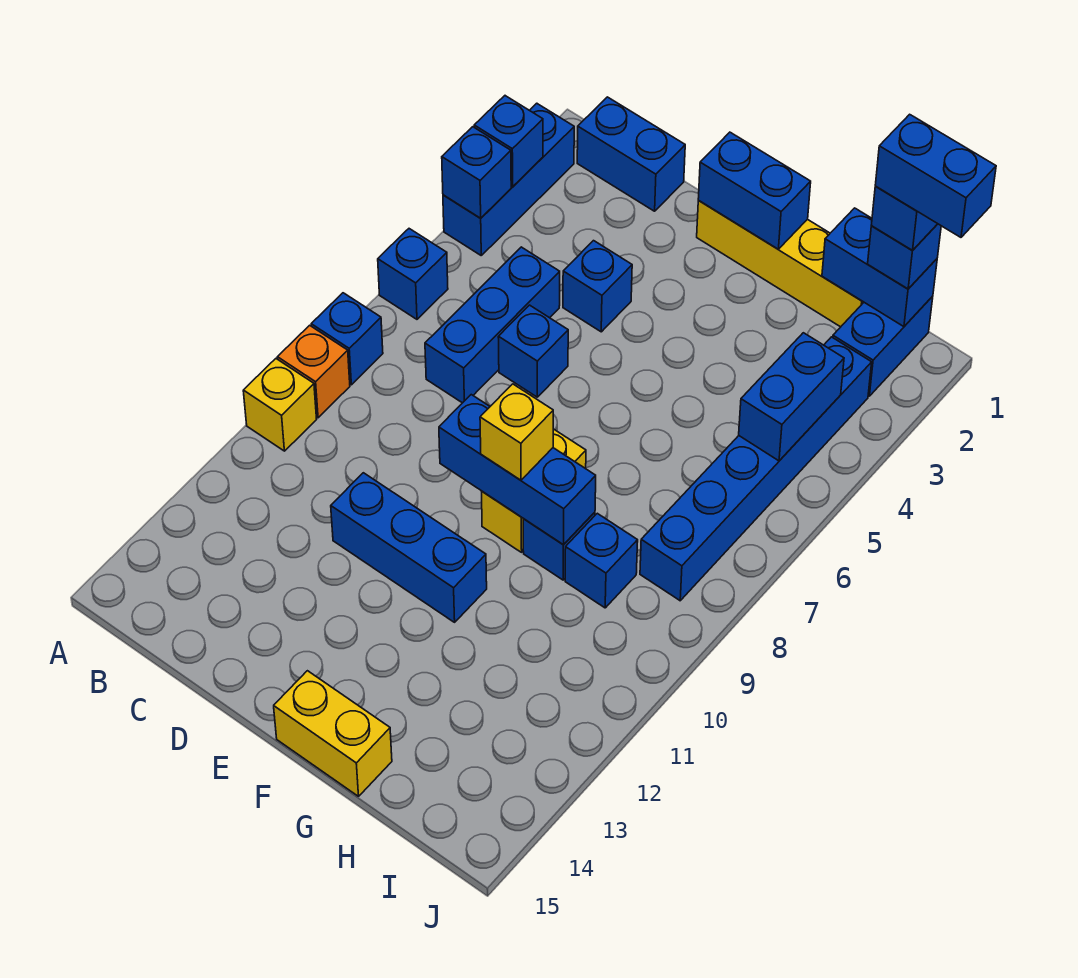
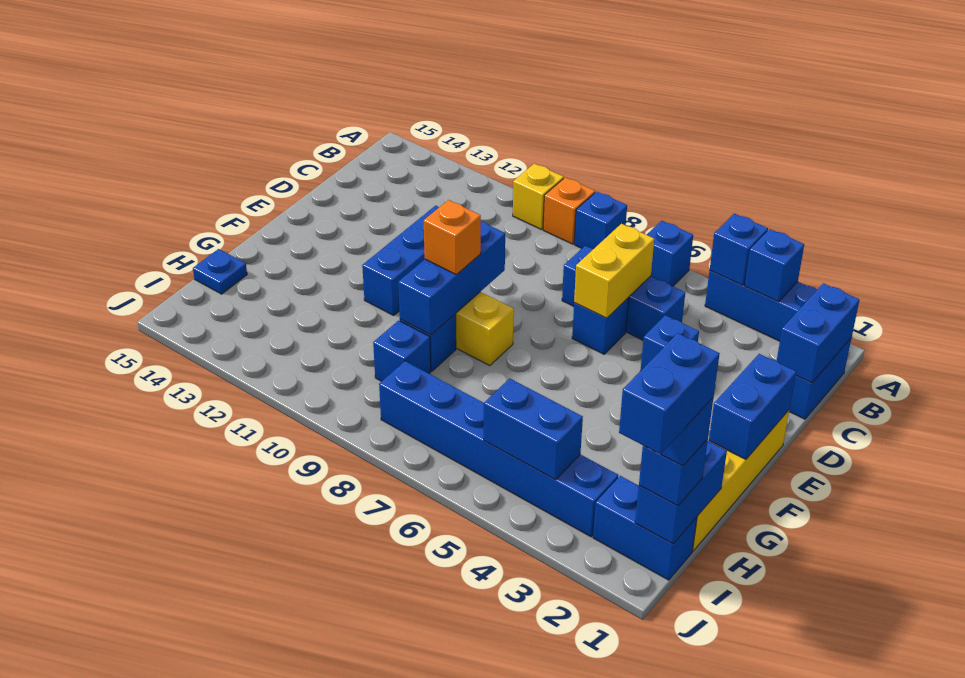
none -> blue brick B1:C1 level 2
yellow brick F9 level 3 -> orange brick F9 level 3
yellow brick F15:G15 level 1 -> yellow brick C6:D6 level 2
none -> blue plate H15 level 1

